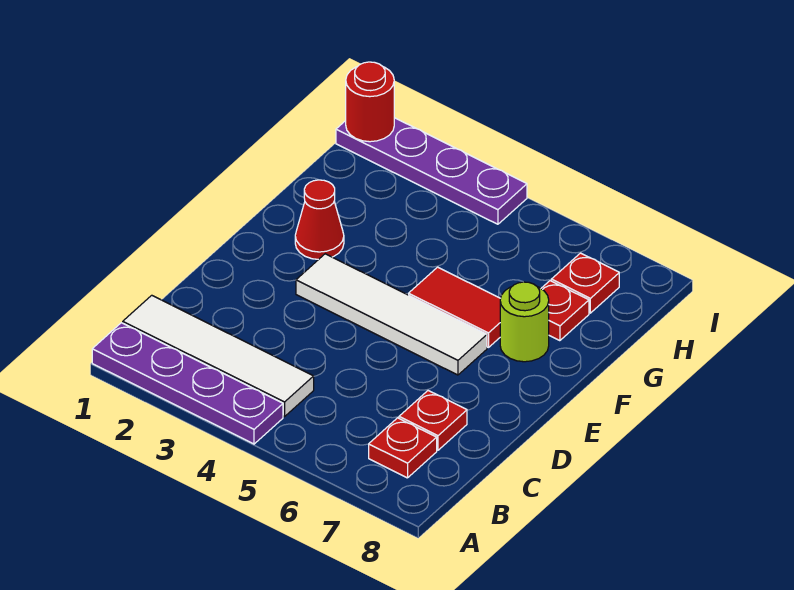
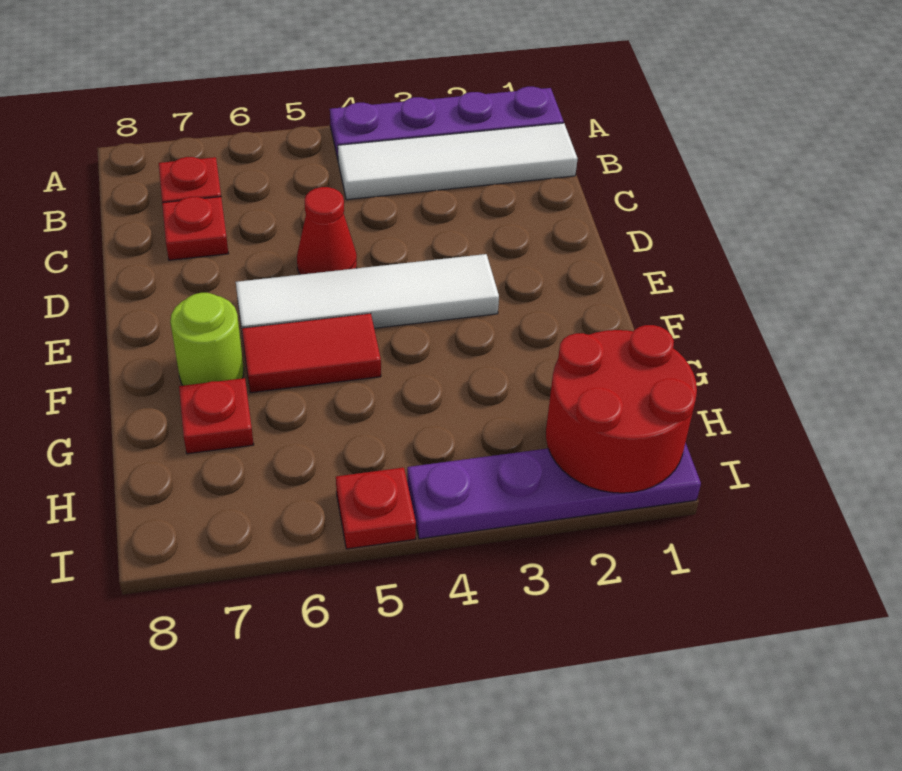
red cone F2 level 1 -> red cone D5 level 1
red plate H7 level 1 -> red plate I5 level 1
red round brick I1 level 2 -> red round brick H1:I2 level 2

